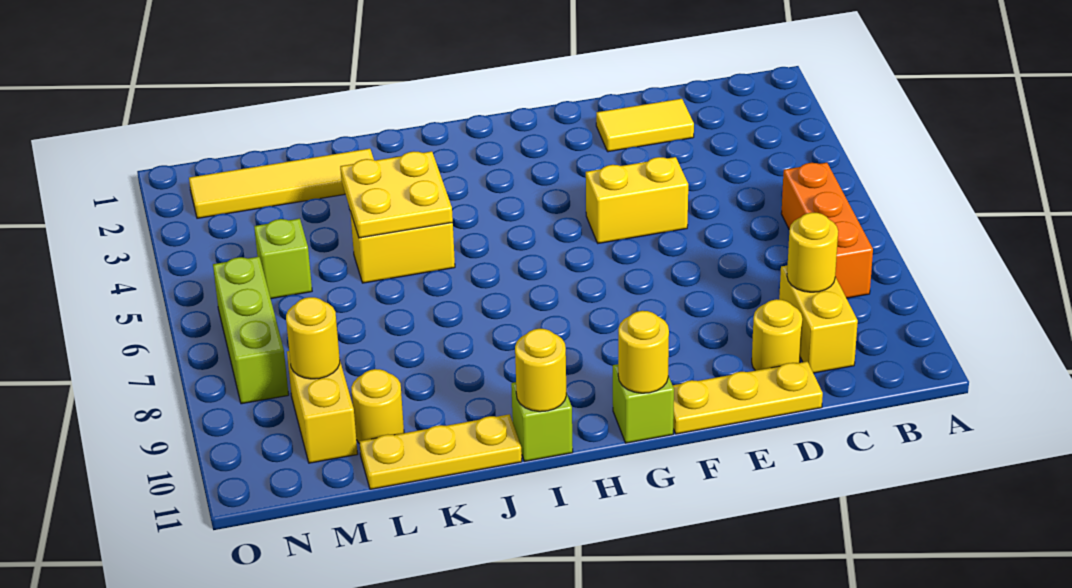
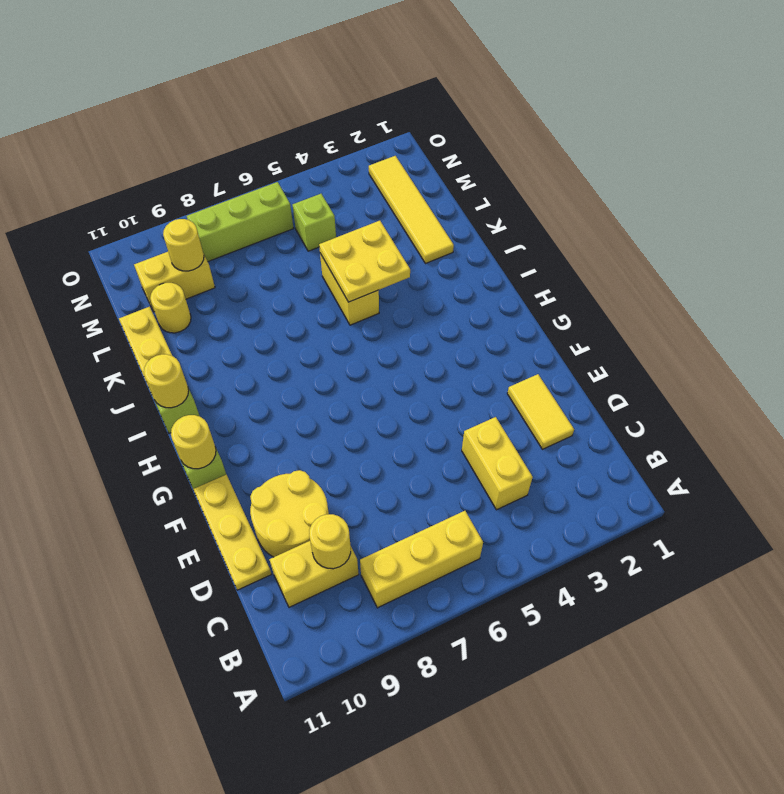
orange brick B6:B8 level 1 -> yellow brick B6:B8 level 1
yellow round brick D10 level 1 -> yellow round brick D9:E10 level 1
yellow brick E5:F5 level 1 -> yellow brick C4:D4 level 1

